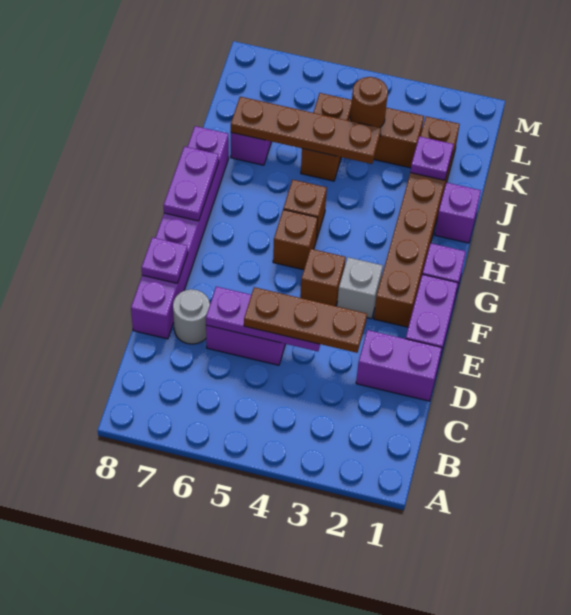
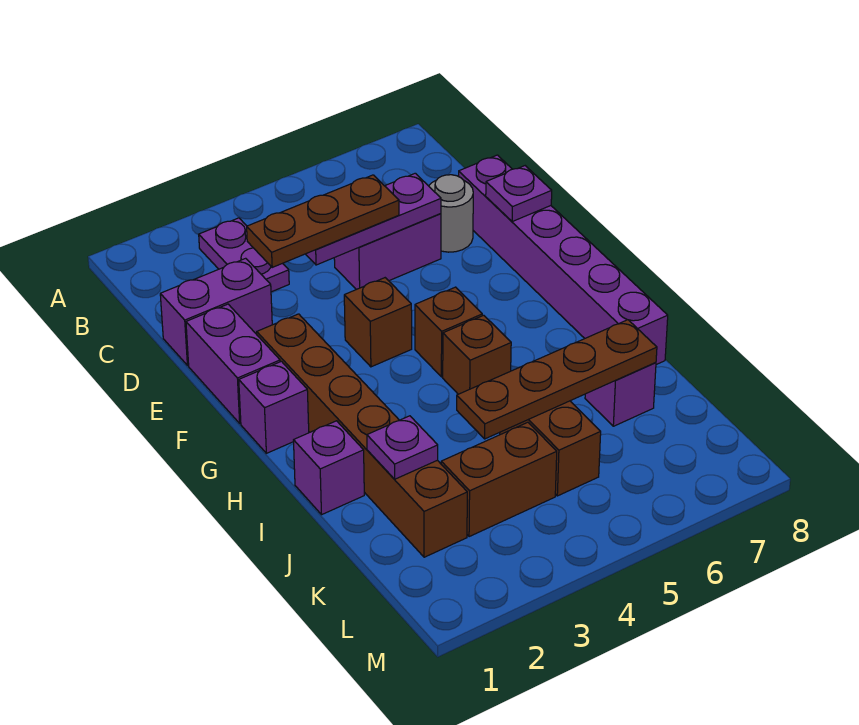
grey brick F3 level 1 -> none
purple plate G8:H8 level 2 -> purple plate B3:C3 level 1
brown round brick K4 level 2 -> none

